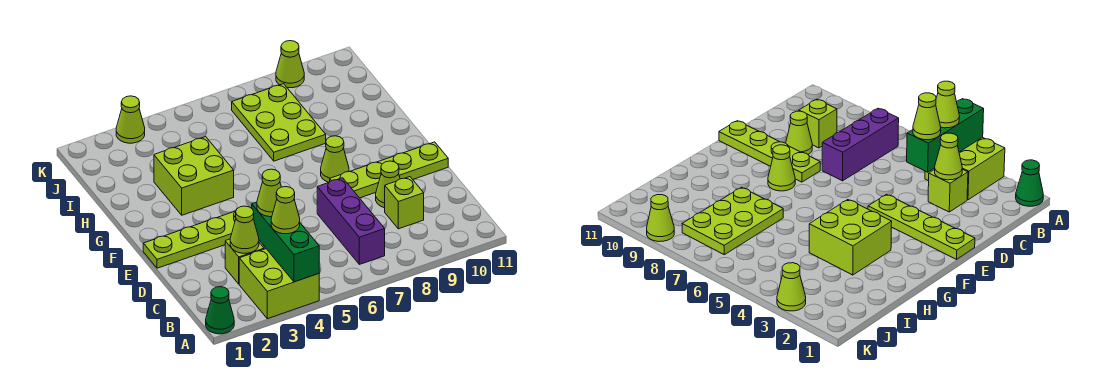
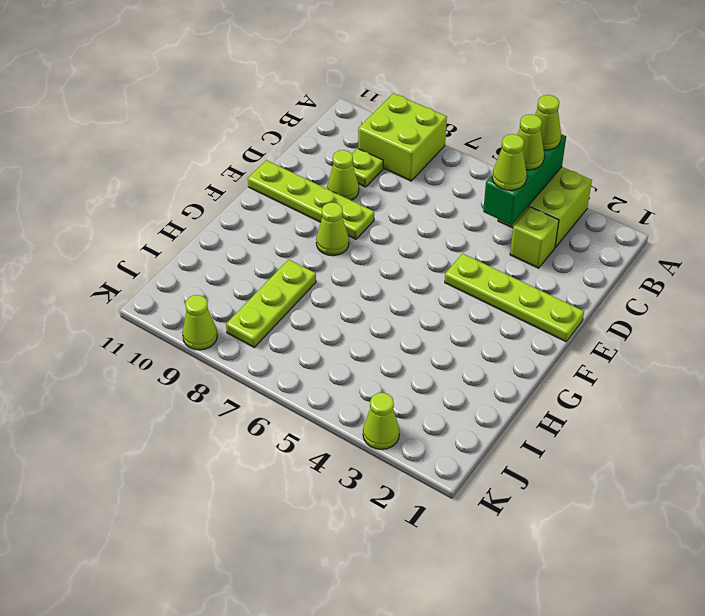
green cone A1 level 1 -> none
purple brick B7:D7 level 1 -> none
lime cone C3 level 2 -> lime cone A4 level 3
lime brick C9 level 1 -> lime plate C9 level 1
lime brick G3:H4 level 1 -> lime brick A8:B9 level 1
lime plate H7:J8 level 1 -> lime plate H8:J8 level 1

